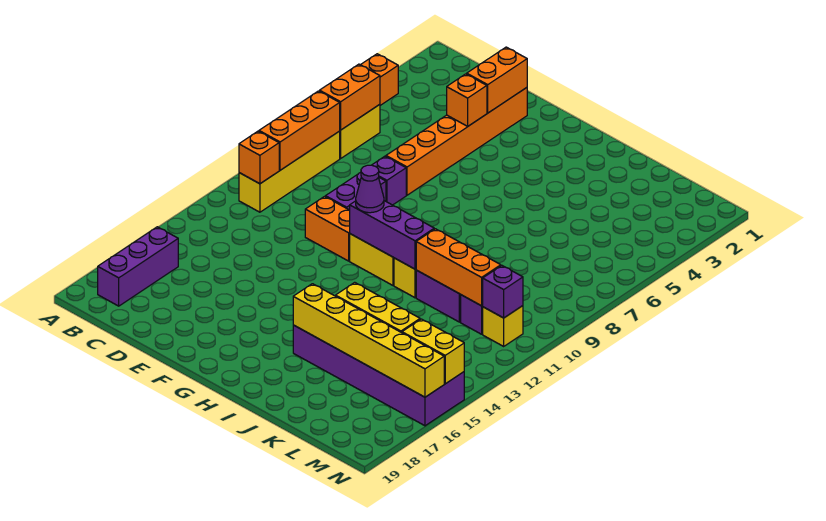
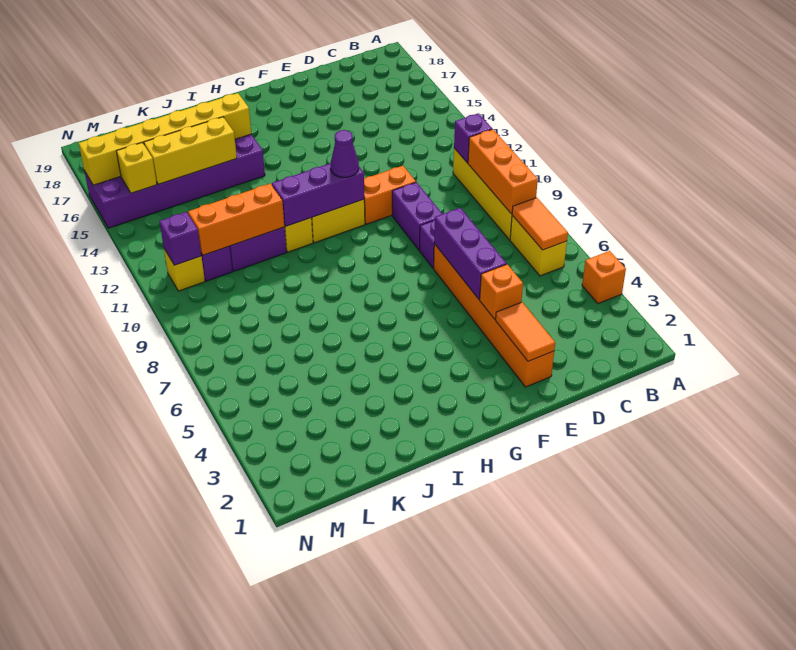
orange brick B6:B7 level 2 -> orange tile B6:B7 level 2
orange brick B11 level 2 -> purple brick B11 level 2
purple brick B16:B18 level 1 -> purple brick E5:E7 level 2
orange brick E2:E3 level 2 -> orange tile E2:E3 level 2
yellow brick M15:N15 level 2 -> yellow brick M15 level 2

